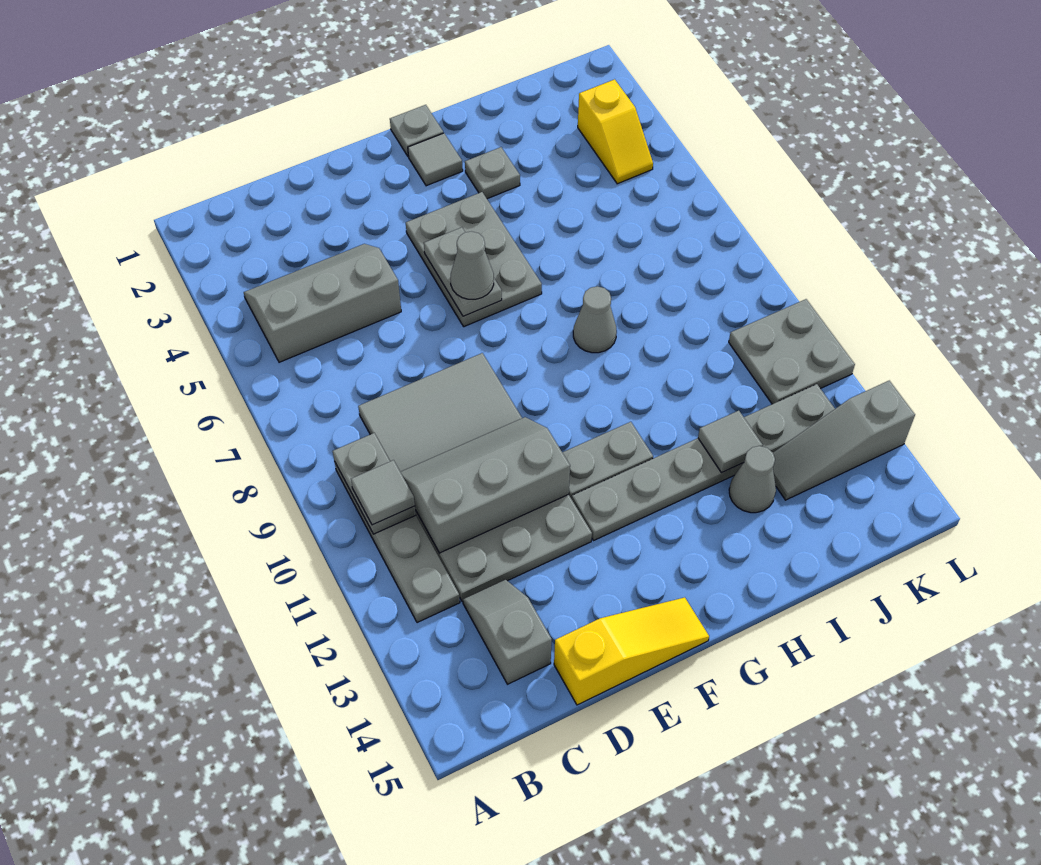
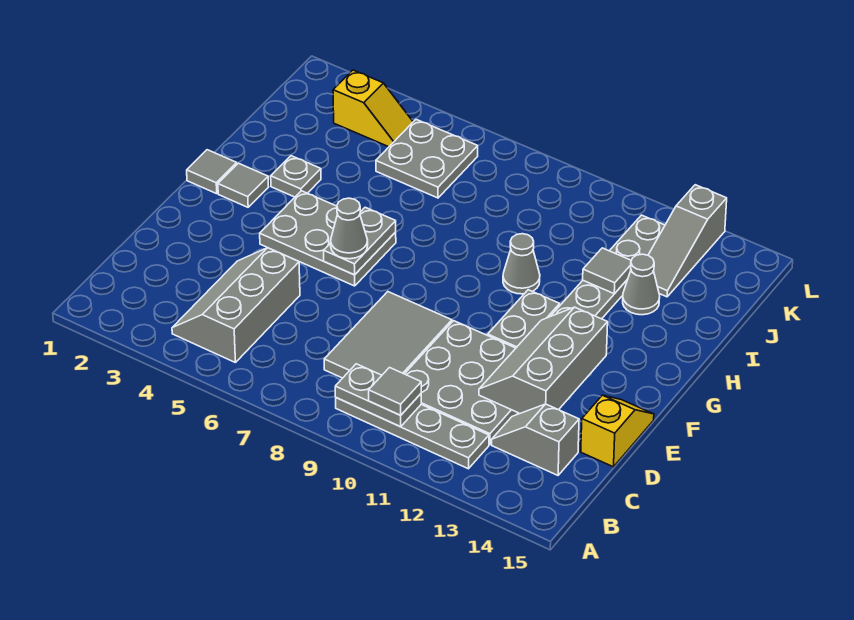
grey slope C10:E11 level 2 top 11 -> grey slope D12:F13 level 2 top 13
yellow slope D15:F15 level 1 top D -> yellow slope D15:E15 level 1 top D
grey plate F5:F6 level 2 -> grey plate F6:G6 level 2
grey plate G1 level 1 -> grey tile G1 level 1
grey cone H8 level 1 -> grey cone H10 level 1
grey plate K10:L11 level 1 -> grey plate J5:K6 level 1

